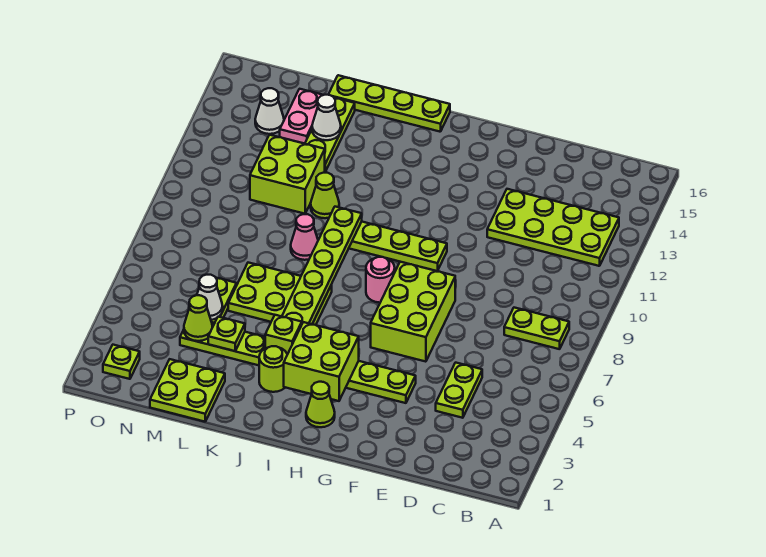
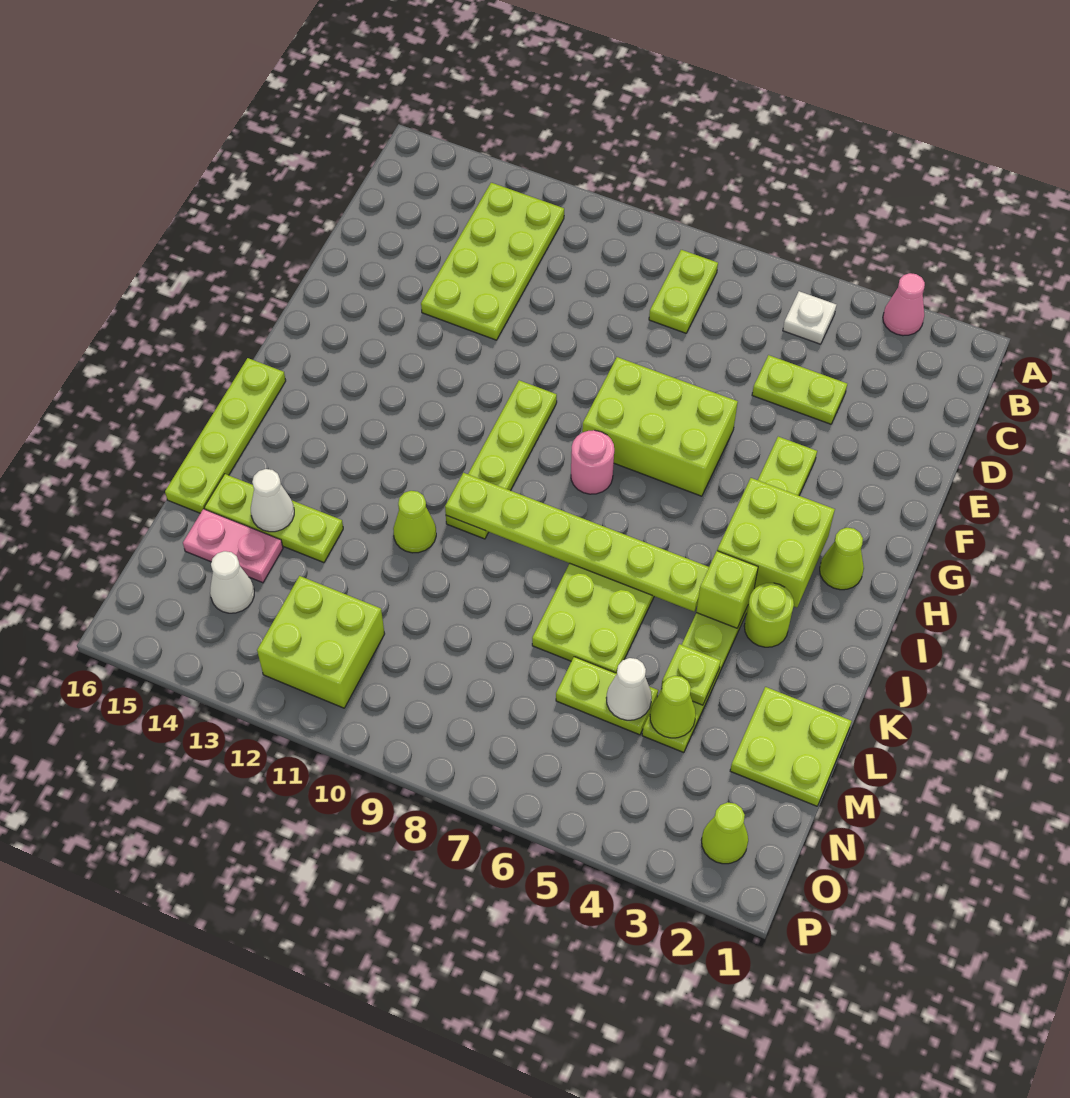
none -> white plate B5 level 1
pink cone K9 level 1 -> pink cone A3 level 1
lime brick L11:M12 level 1 -> lime brick N11:O12 level 1
lime plate O2 level 1 -> lime cone O2 level 1

